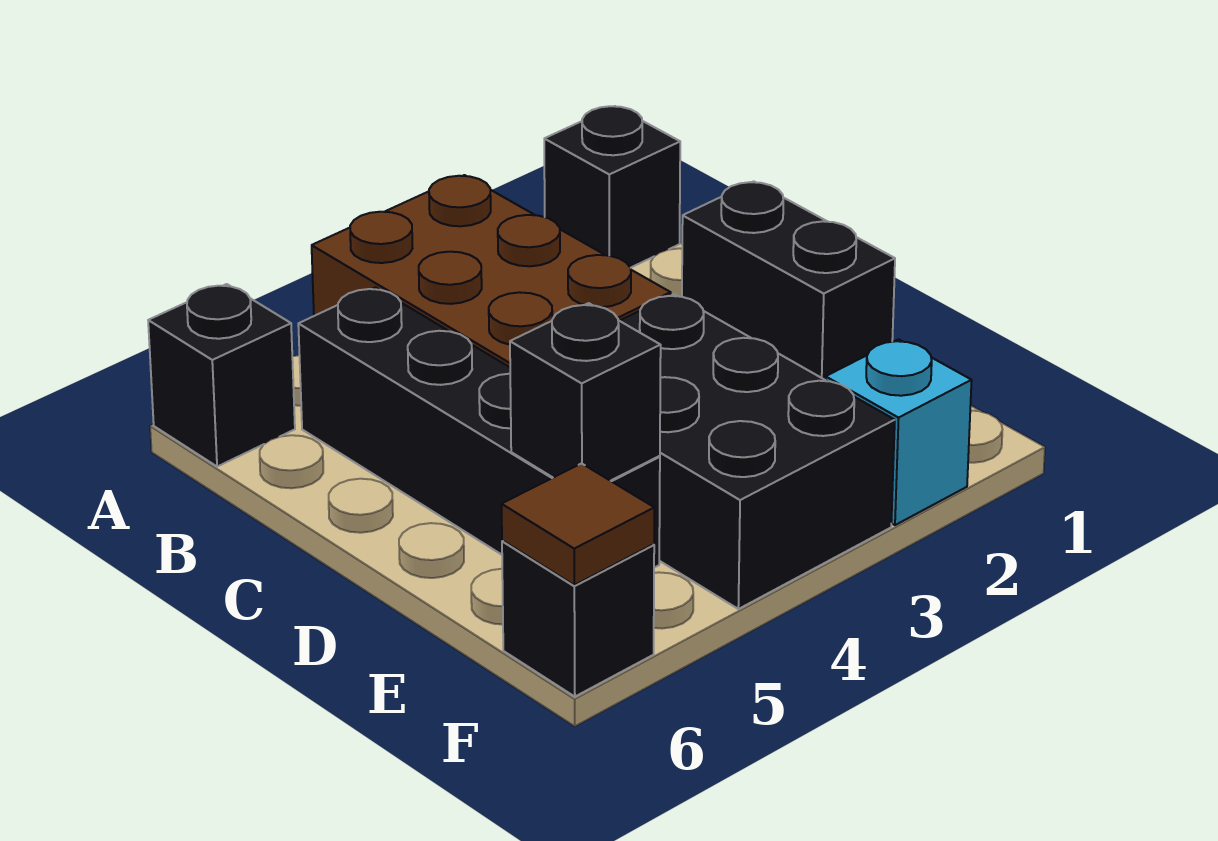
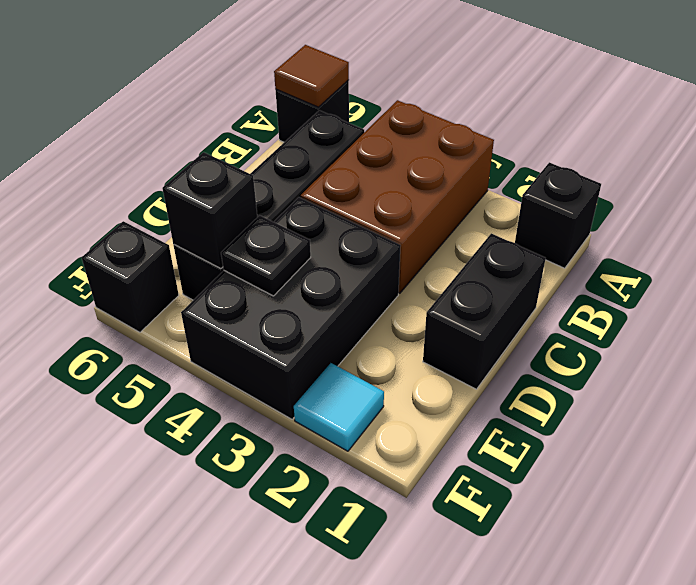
none -> black plate E4 level 2
cyan brick F2 level 1 -> cyan tile F2 level 1
brown tile F6 level 2 -> brown tile A6 level 2

